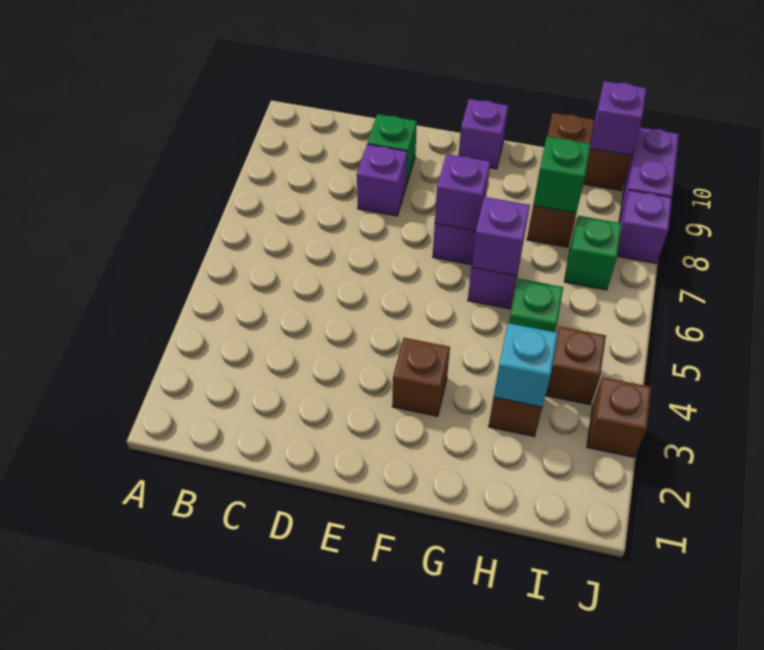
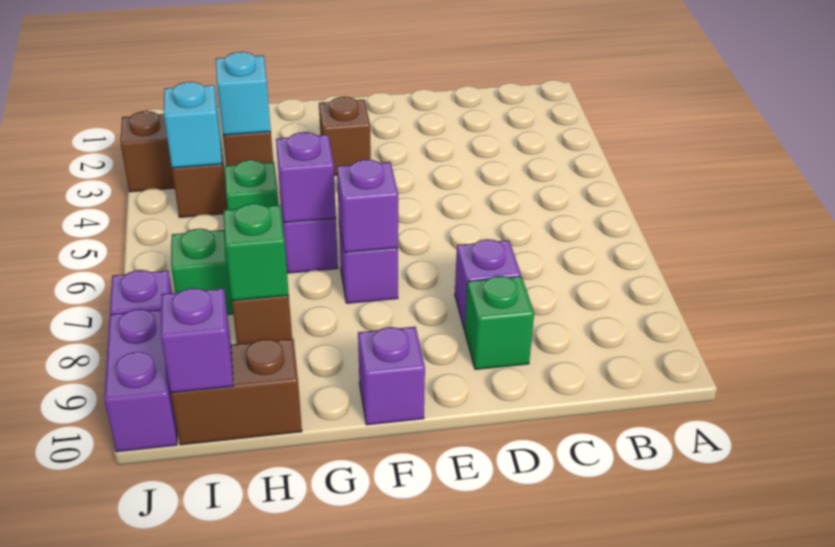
none -> cyan brick I4 level 2

